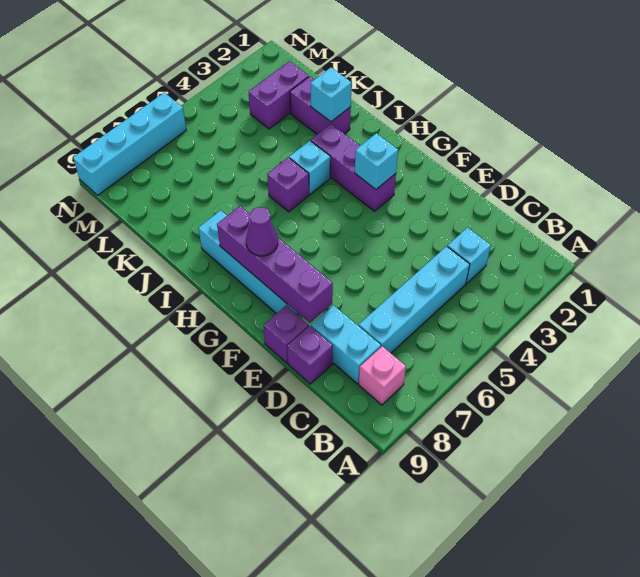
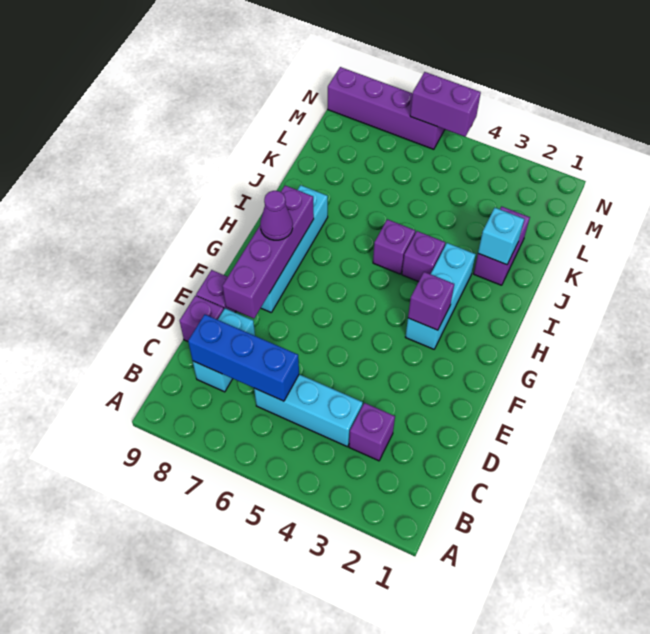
pink brick B8 level 1 -> none
cyan brick C3 level 1 -> purple brick C3 level 1
cyan brick C4:C7 level 1 -> cyan brick C4:C6 level 1
none -> blue brick C6:C8 level 2
purple brick G3:I3 level 1 -> cyan brick G3:I3 level 1
cyan brick G3 level 2 -> purple brick G3 level 2
cyan brick I4 level 1 -> purple brick I4 level 1
purple brick L2:L3 level 1 -> purple brick N5:N6 level 2
cyan brick N6:N9 level 1 -> purple brick N6:N9 level 1

